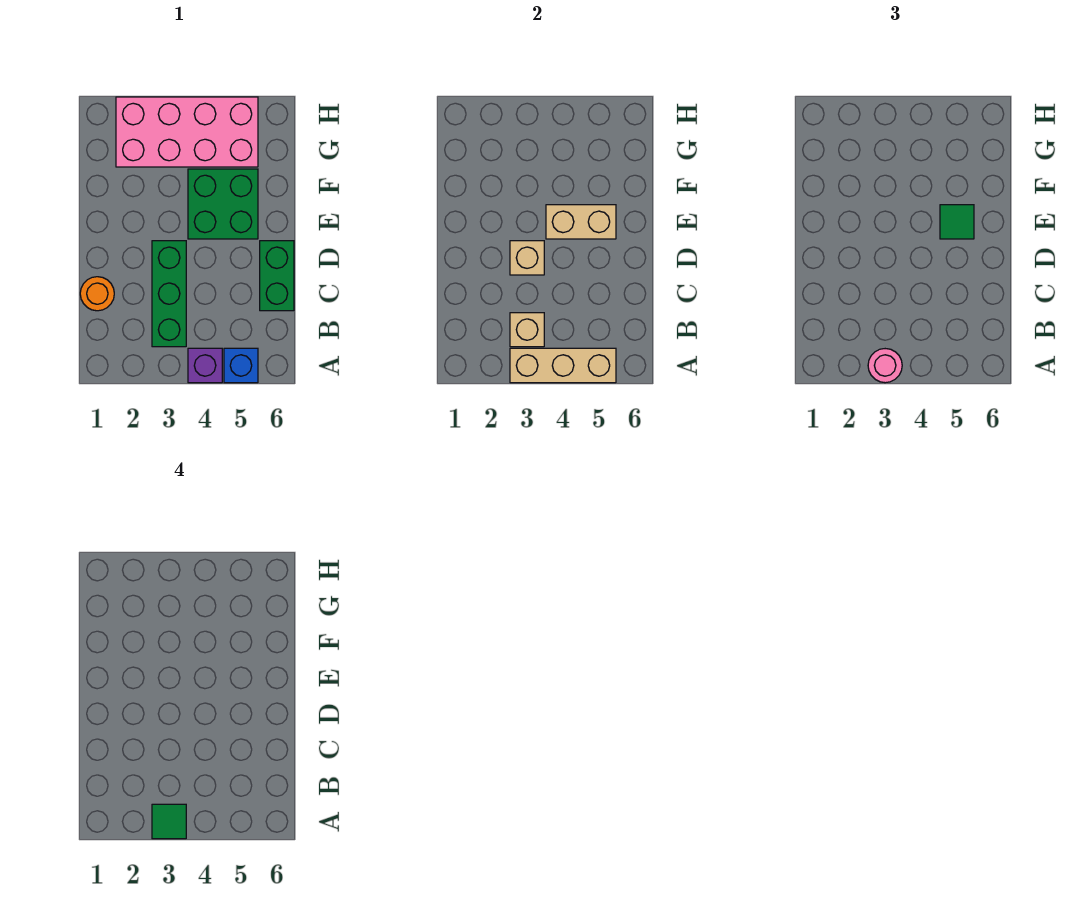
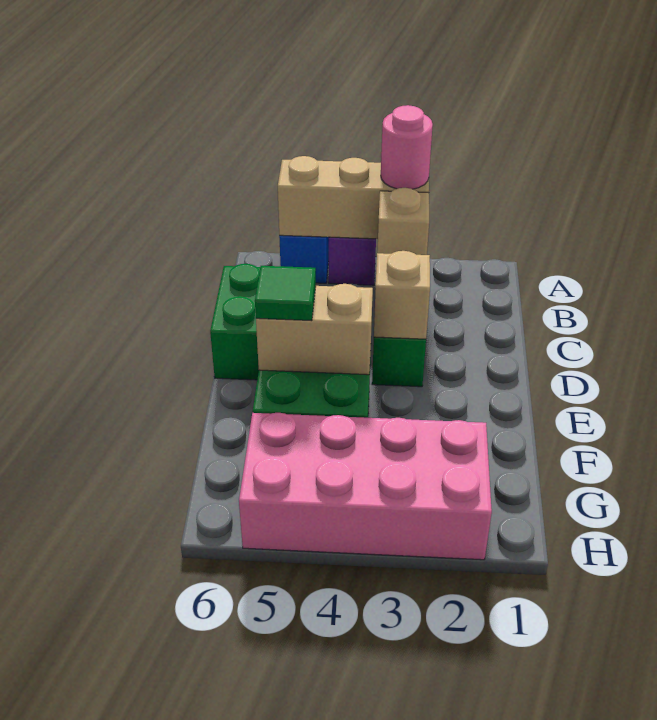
green tile A3 level 4 -> none
orange round brick C1 level 1 -> none

